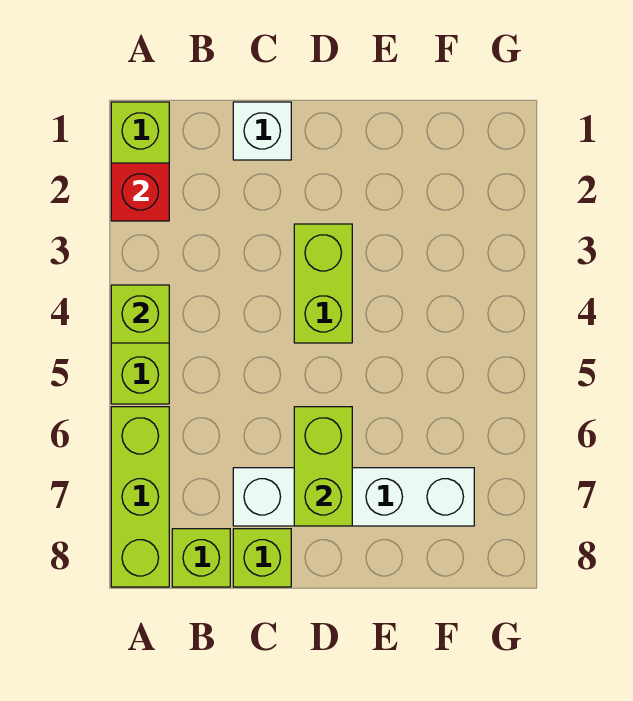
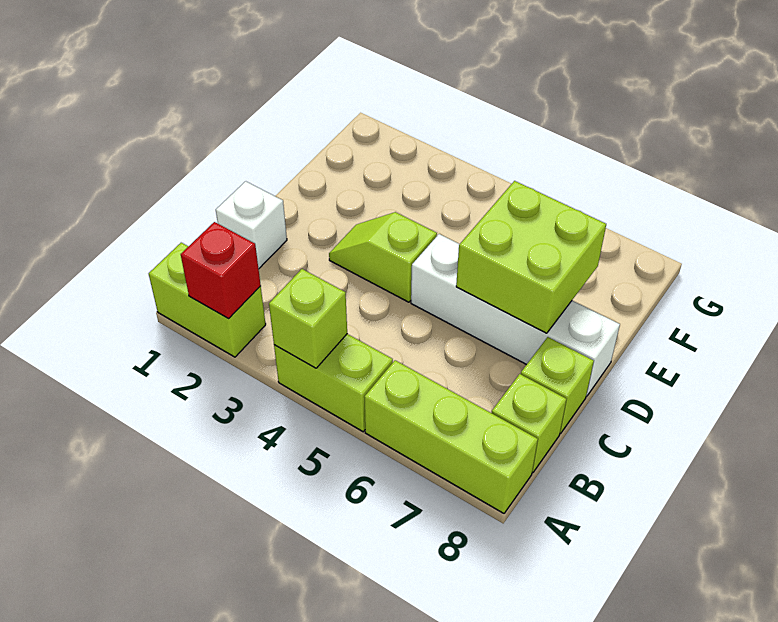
white brick C7:F7 level 1 -> white brick D5:D8 level 1
lime brick D3:D4 level 1 -> lime slope D3:D4 level 1 top 4
lime brick D6:D7 level 2 -> lime brick D6:E7 level 2

